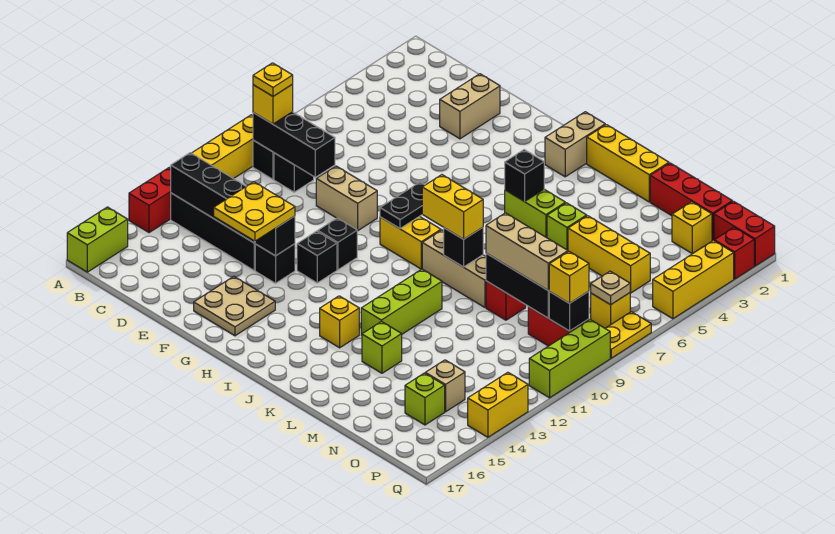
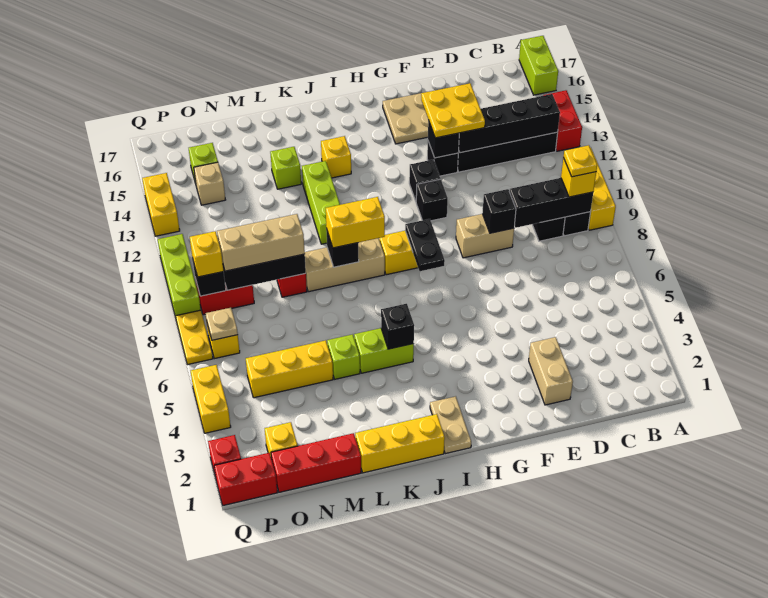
none -> black brick E9 level 2
tan brick I1:I2 level 1 -> tan plate I1:I2 level 1
yellow brick Q3:Q5 level 1 -> yellow brick Q4:Q5 level 1

